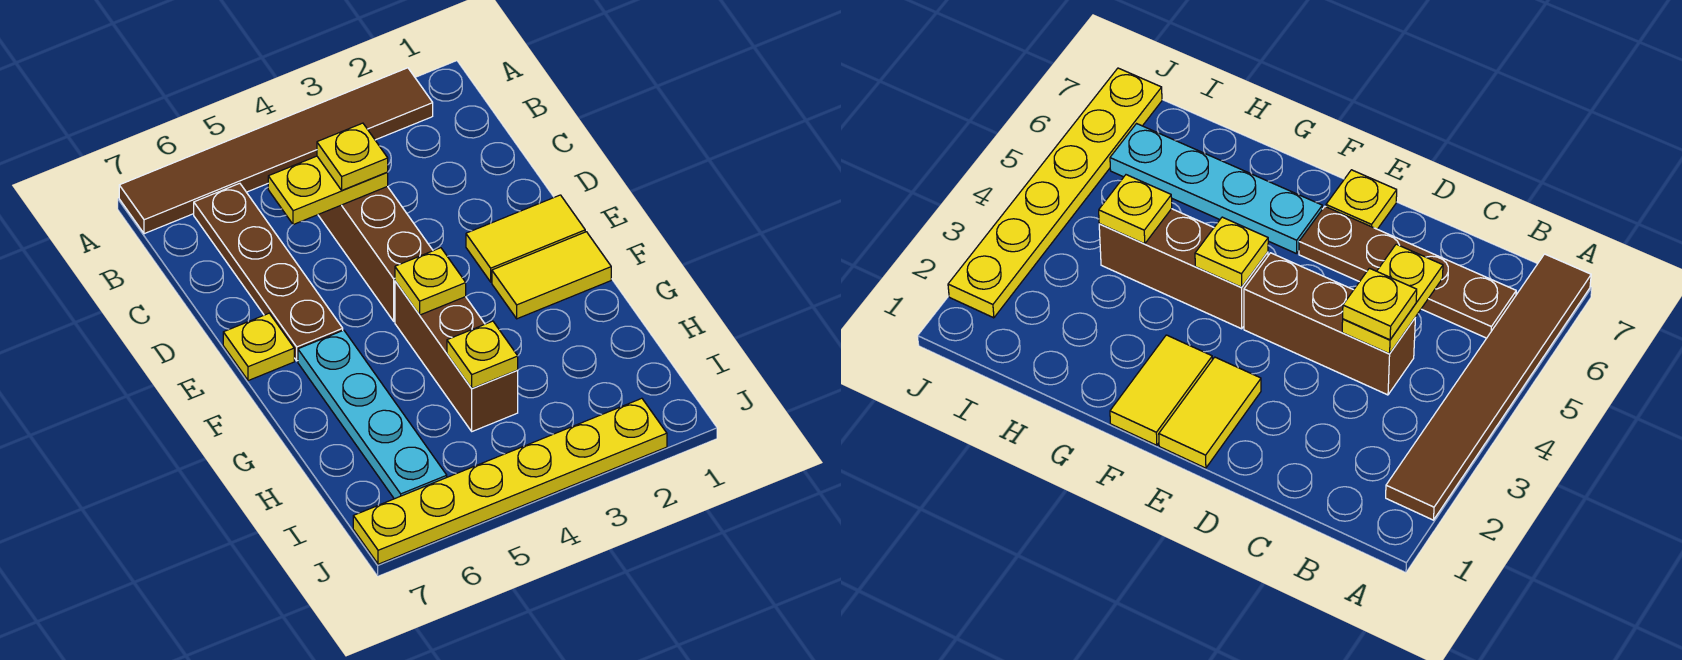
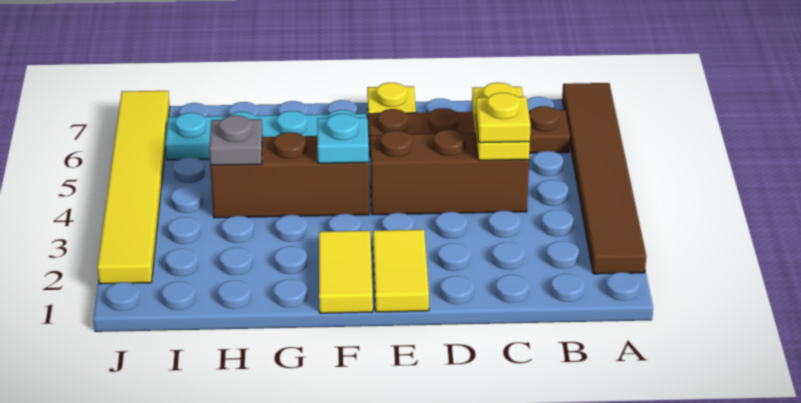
yellow plate F4 level 2 -> cyan plate F4 level 2
yellow plate H4 level 2 -> grey plate H4 level 2
yellow plate J2:J7 level 1 -> yellow tile J2:J7 level 1

